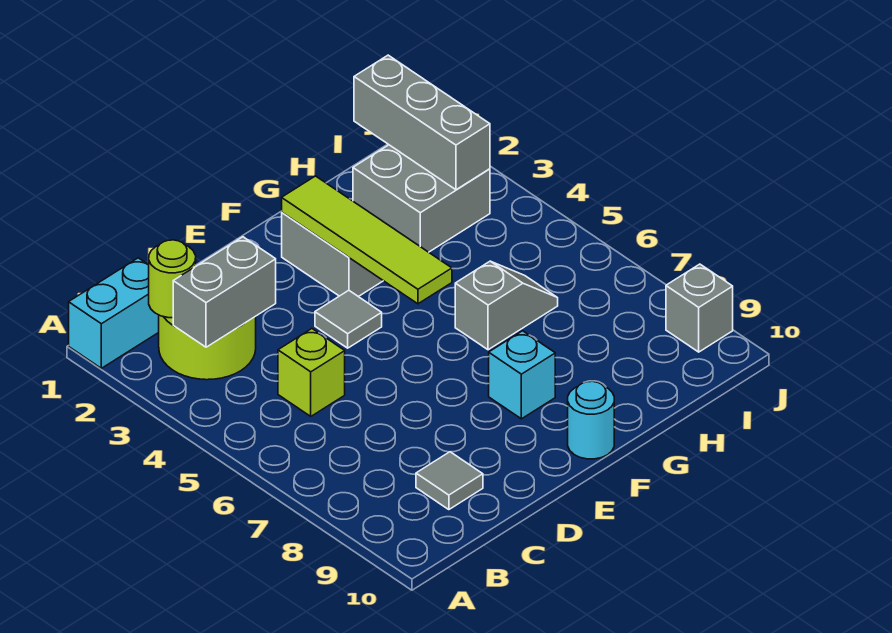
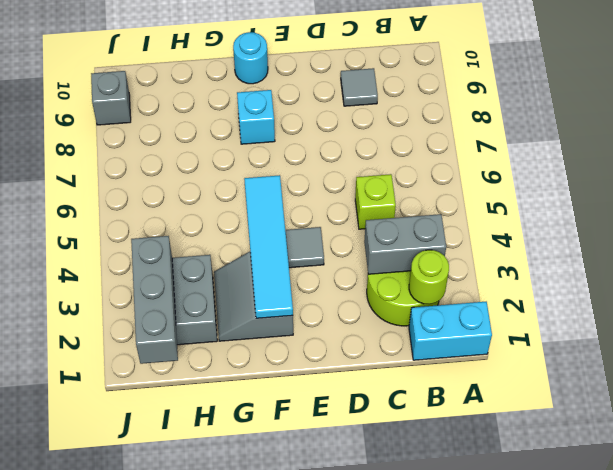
lime tile F2:F5 level 2 -> cyan tile F2:F5 level 2
grey slope G6:H6 level 1 top G -> none

